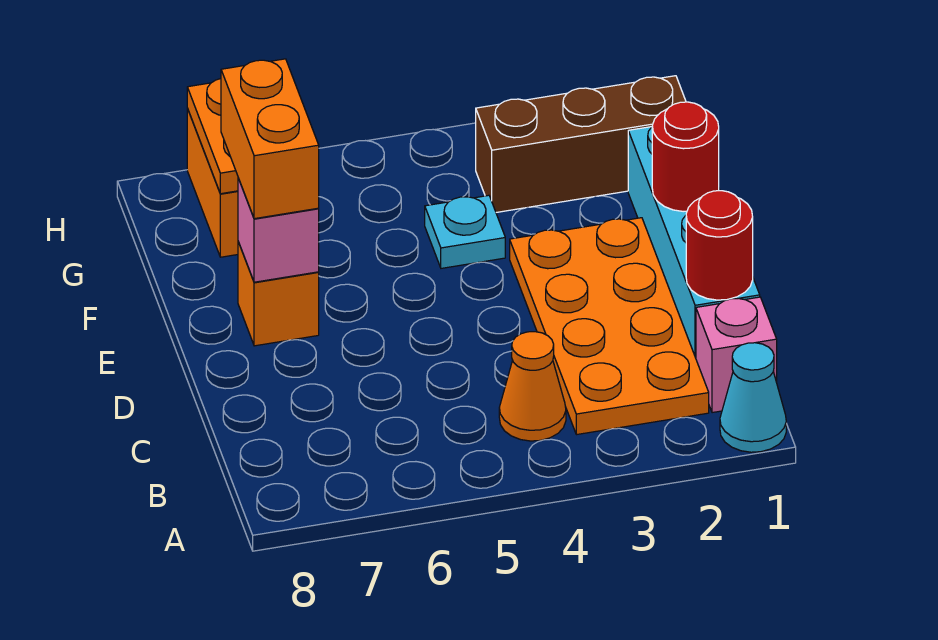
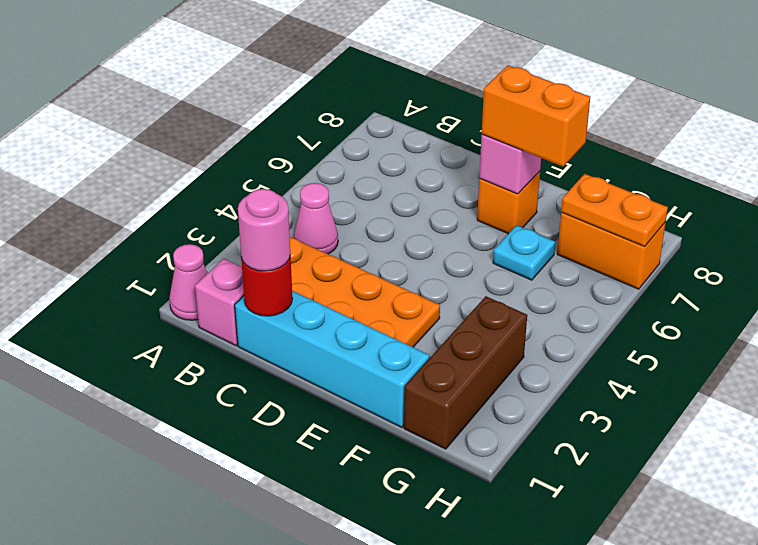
cyan cone A1 level 1 -> pink cone A1 level 1
orange cone B4 level 1 -> pink cone B4 level 1
none -> pink round brick C1 level 3
red round brick E1 level 2 -> none
cyan plate F4 level 1 -> cyan plate F6 level 1

